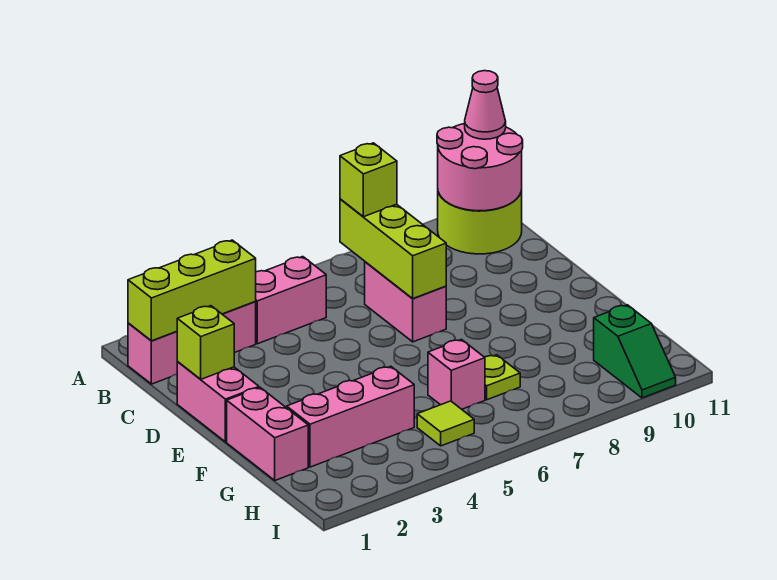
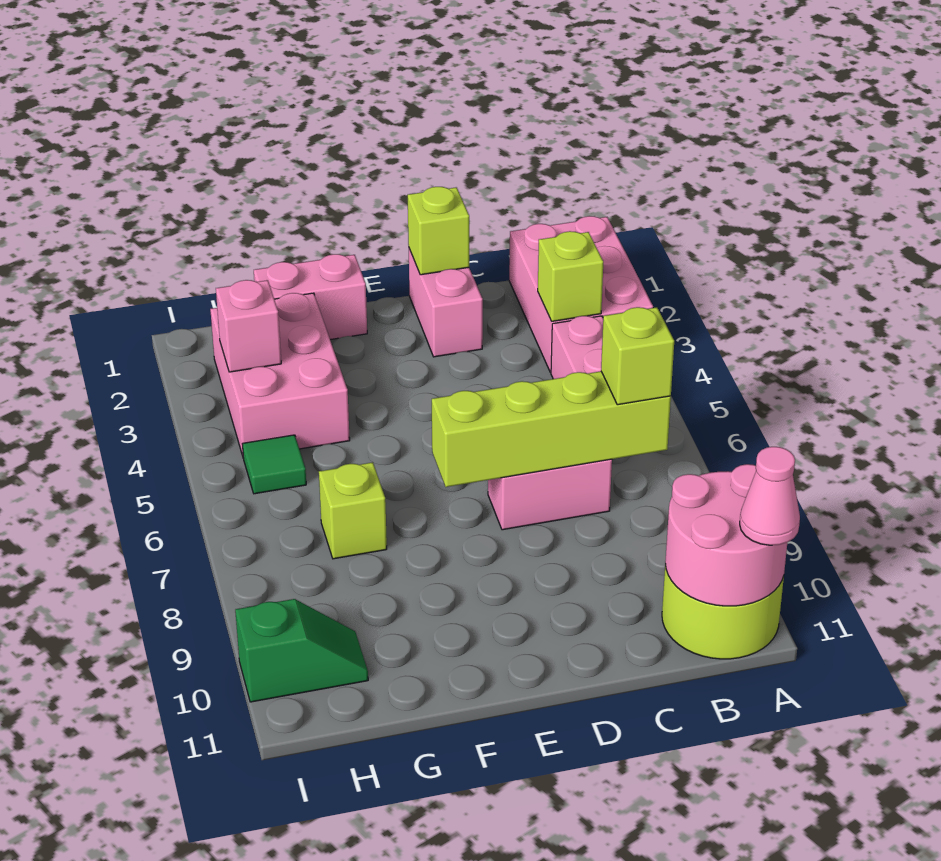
pink brick B1:B3 level 1 -> pink brick A1:B3 level 1
lime brick B1:B3 level 2 -> lime brick B3 level 2
lime brick B7:D7 level 2 -> lime brick B7:E7 level 2
pink brick D1:E1 level 1 -> pink brick D1:D2 level 1
pink brick G2:G4 level 1 -> pink brick G2:H4 level 1
pink brick G6 level 1 -> pink brick H3 level 2
lime plate G7 level 1 -> lime brick G7 level 1
lime tile H5 level 1 -> green tile H5 level 1
green slope H10:I10 level 1 top H -> green slope H10:I10 level 1 top I

